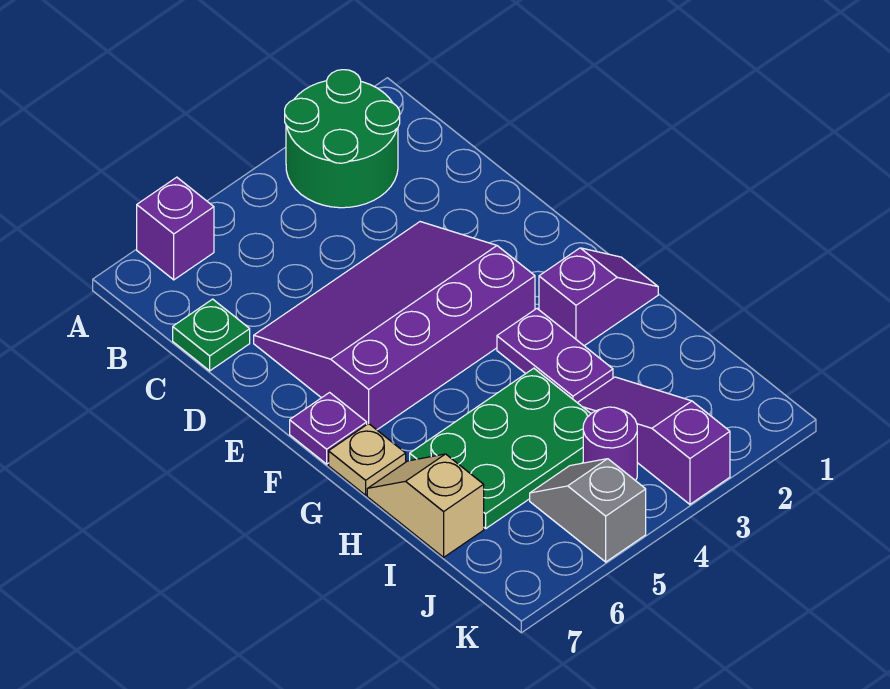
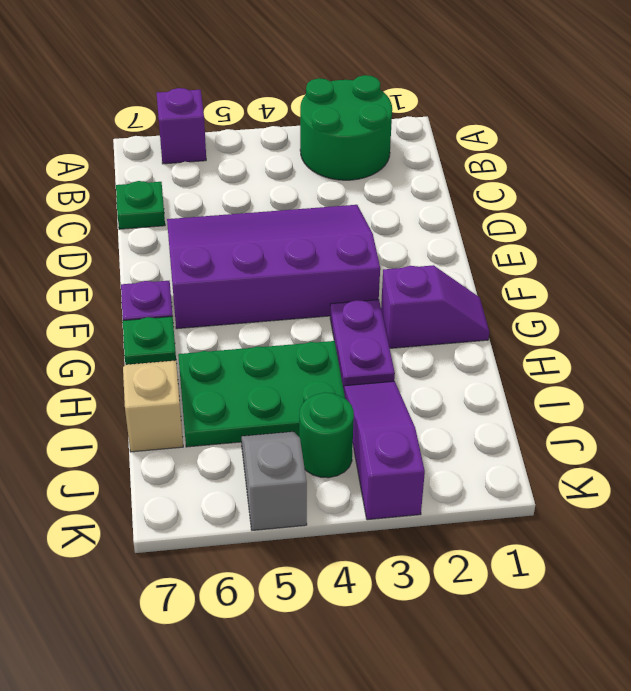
tan plate G7 level 1 -> green plate G7 level 1
purple round brick J4 level 1 -> green round brick J4 level 1

